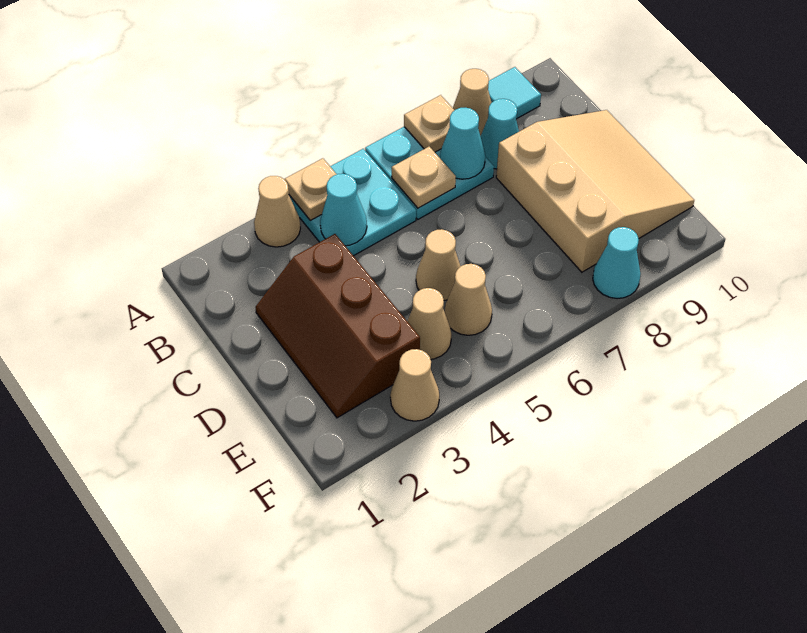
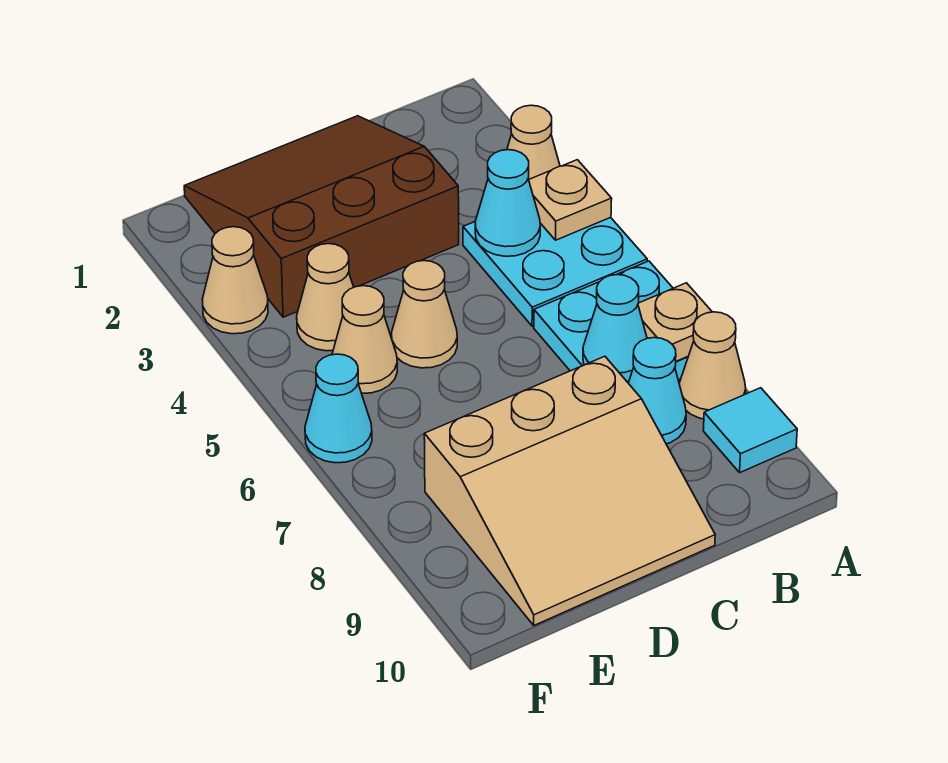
tan plate B6 level 2 -> none
brown slope C2:E3 level 1 top 3 -> brown slope C1:E3 level 1 top 3
cyan cone F8 level 1 -> cyan cone F6 level 1

